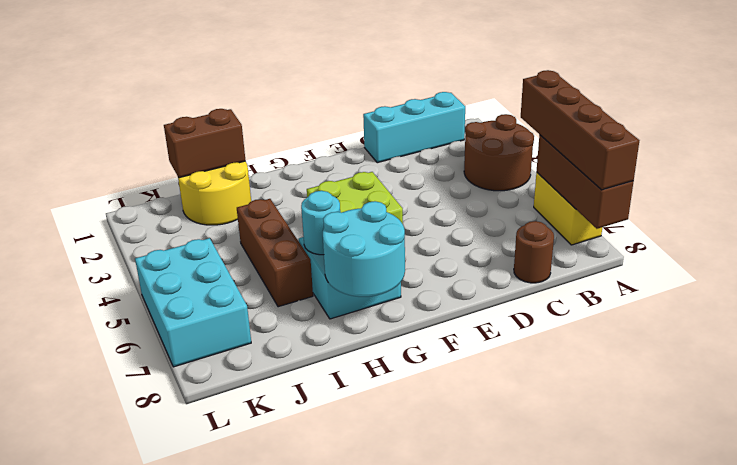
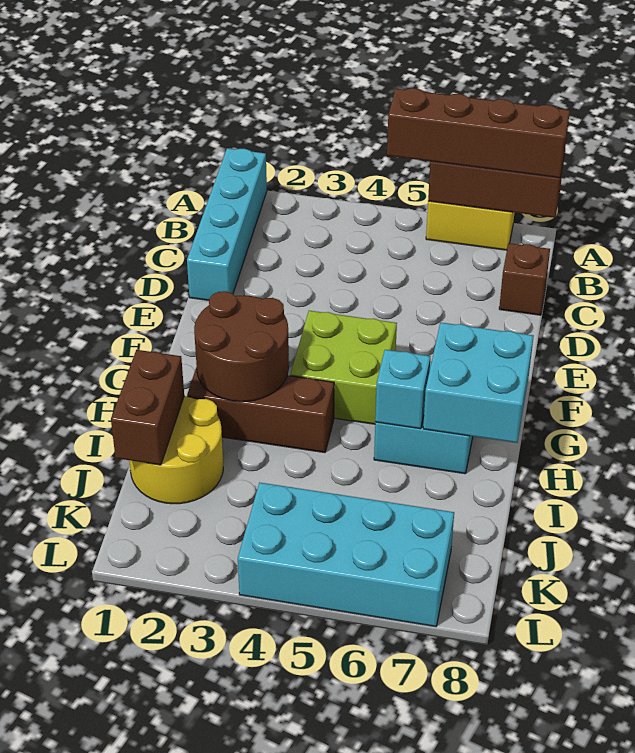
brown round brick A3:B4 level 1 -> brown round brick G2:H3 level 2
cyan brick B1:D1 level 1 -> cyan brick A1:D1 level 1
brown round brick C8 level 1 -> brown brick C8 level 1
cyan round brick G7:H8 level 2 -> cyan brick G7:H8 level 2
cyan round brick H6 level 2 -> cyan brick H6 level 2
brown brick I4:I6 level 1 -> brown brick H2:H4 level 1
cyan brick K5:L7 level 1 -> cyan brick K4:L7 level 1

